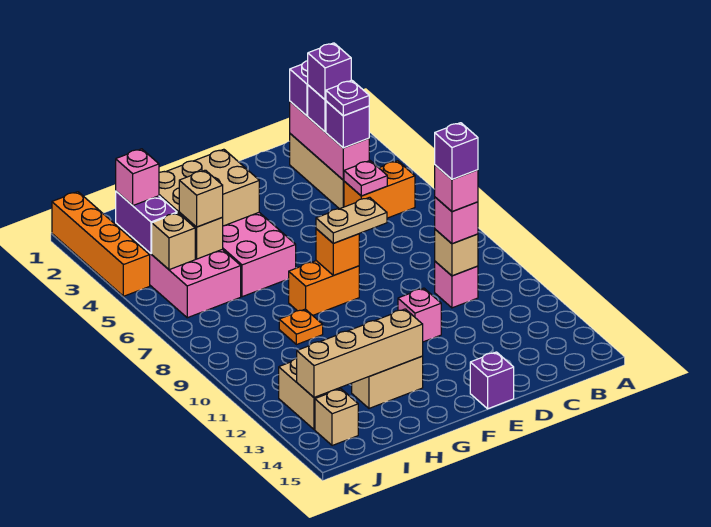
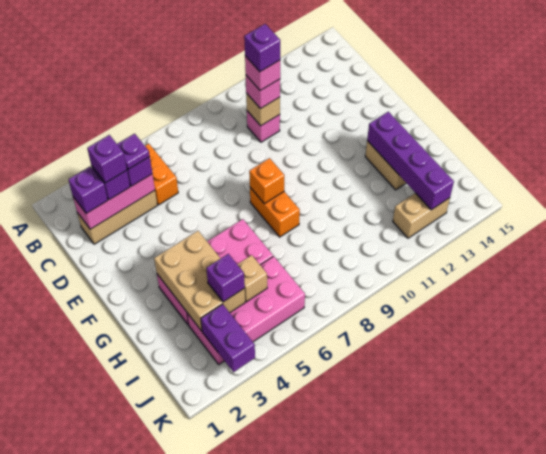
pink plate C5 level 2 -> none
tan plate E8:F8 level 3 -> none
pink brick E11 level 1 -> none
purple brick E15 level 1 -> purple brick I4 level 3
tan brick G13:J13 level 2 -> purple brick G13:J13 level 2
orange plate H9 level 1 -> none
tan brick I5 level 3 -> none
purple brick J3:J4 level 2 -> purple brick J3:K3 level 2
pink brick J3 level 3 -> none
tan brick J5 level 2 -> none
tan brick J14 level 1 -> none
orange brick K1:K4 level 1 -> none

